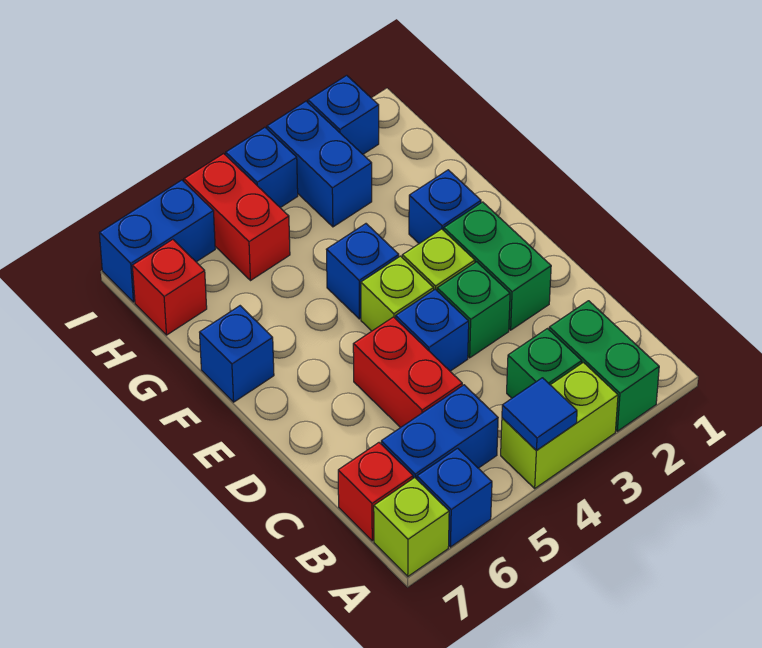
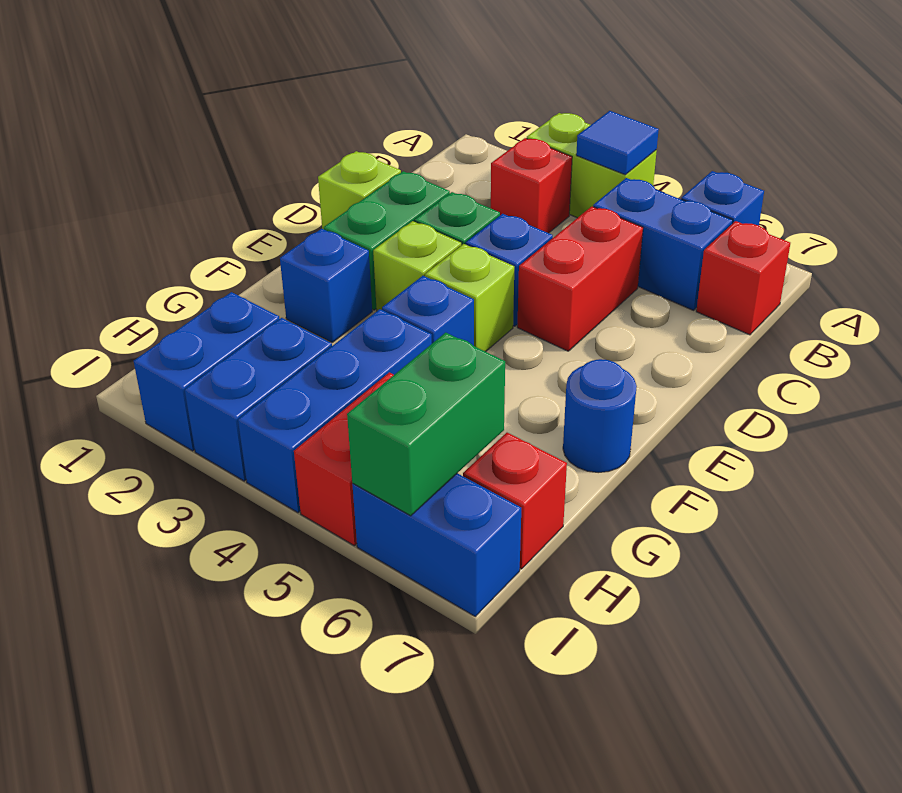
green brick A2:B2 level 1 -> green brick H6:I6 level 2
lime brick A7 level 1 -> lime brick D1 level 1
green brick B3 level 1 -> red brick B3 level 1
blue brick F7 level 1 -> blue round brick F7 level 1
blue brick I2 level 1 -> blue brick H2:I2 level 1
blue brick I4 level 1 -> blue brick G4:I4 level 1

